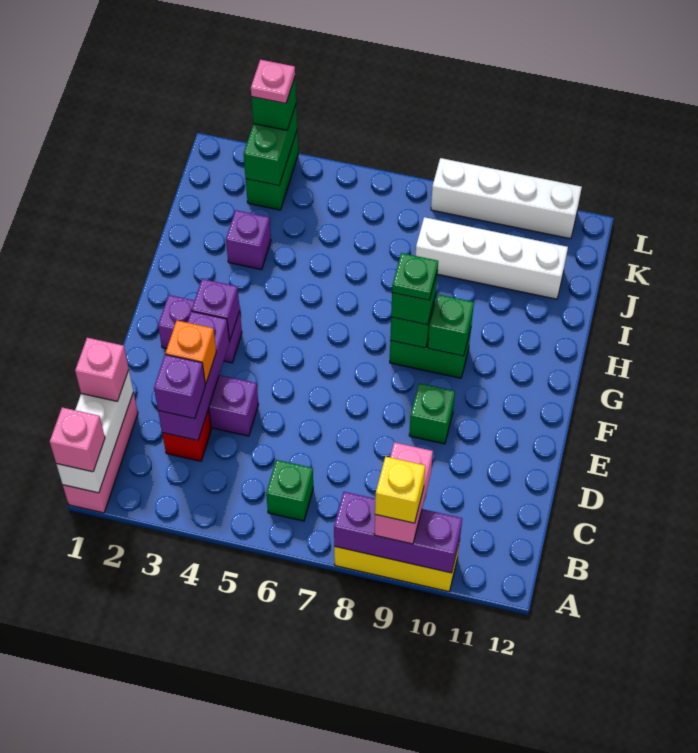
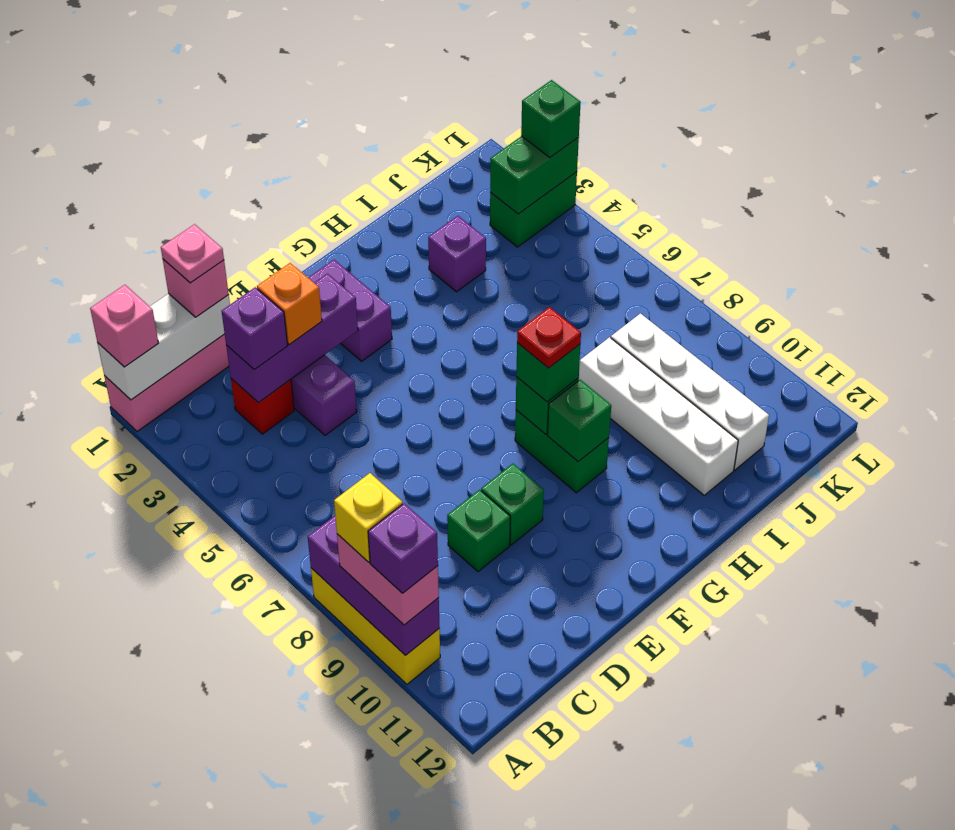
pink brick A9:B9 level 3 -> pink brick A9:A10 level 3
green brick B6 level 1 -> green brick D9 level 1
purple brick F3 level 2 -> purple brick A10 level 4
green plate G8 level 4 -> red plate G8 level 4
pink plate L3 level 4 -> pink plate C1 level 4
white brick L8:L11 level 1 -> white brick I8:I11 level 1

